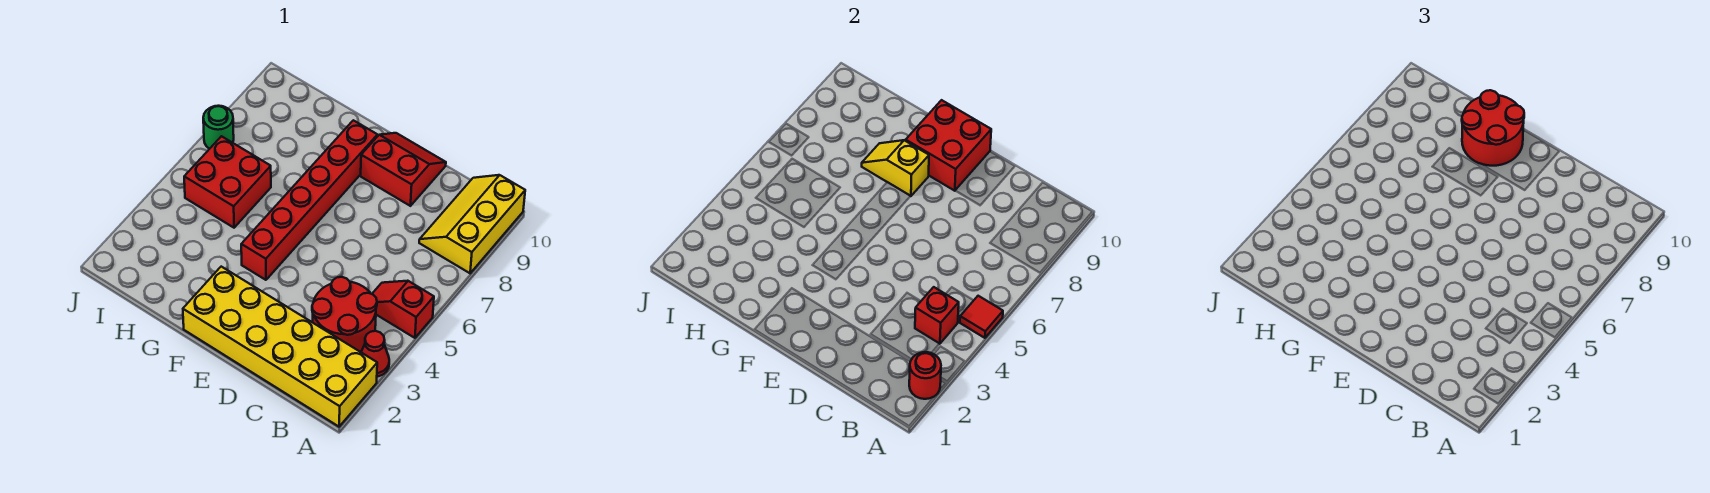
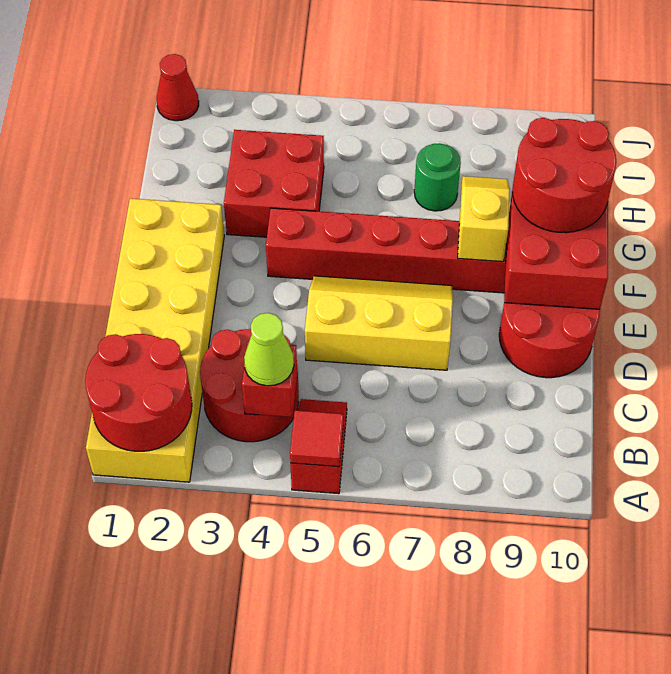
red round brick A2 level 2 -> red round brick A1:B2 level 2
red cone A3 level 1 -> red cone J1 level 1
yellow slope A8:B10 level 1 top A -> yellow slope D5:E7 level 1 top D
none -> lime cone B4 level 3
red slope D9:E10 level 1 top 9 -> red round brick D9:E10 level 1
red brick H5:I6 level 1 -> red brick G3:H4 level 1
green round brick J7 level 1 -> green round brick H7 level 1

